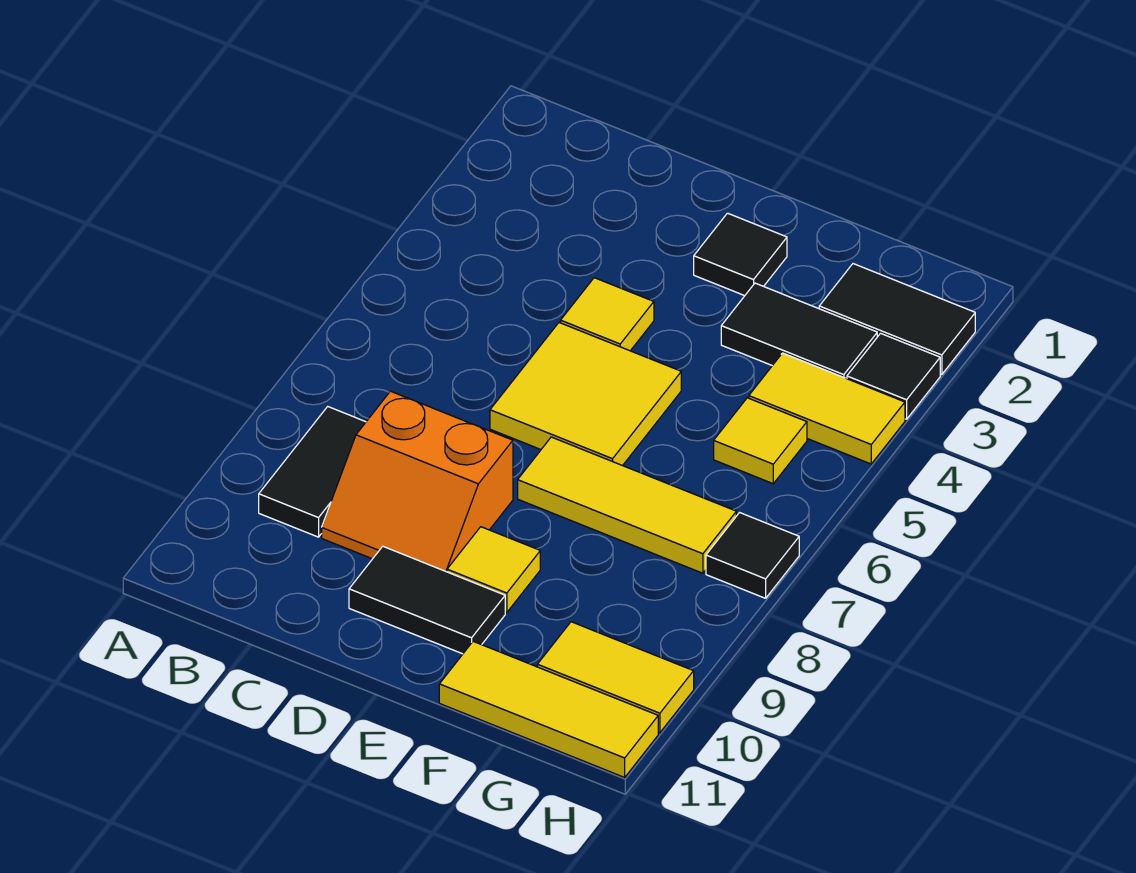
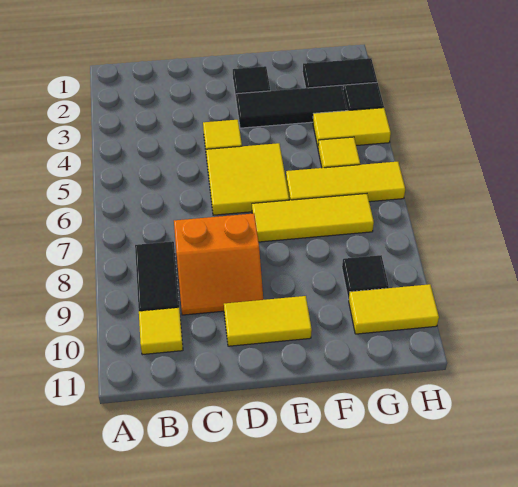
black tile D10:E10 level 1 -> yellow tile D10:E10 level 1
yellow tile E9 level 1 -> yellow tile B10 level 1
black tile F3:G3 level 1 -> black tile E3:G3 level 1
yellow tile F11:H11 level 1 -> yellow tile F6:H6 level 1
black tile H7 level 1 -> black tile G9 level 1

